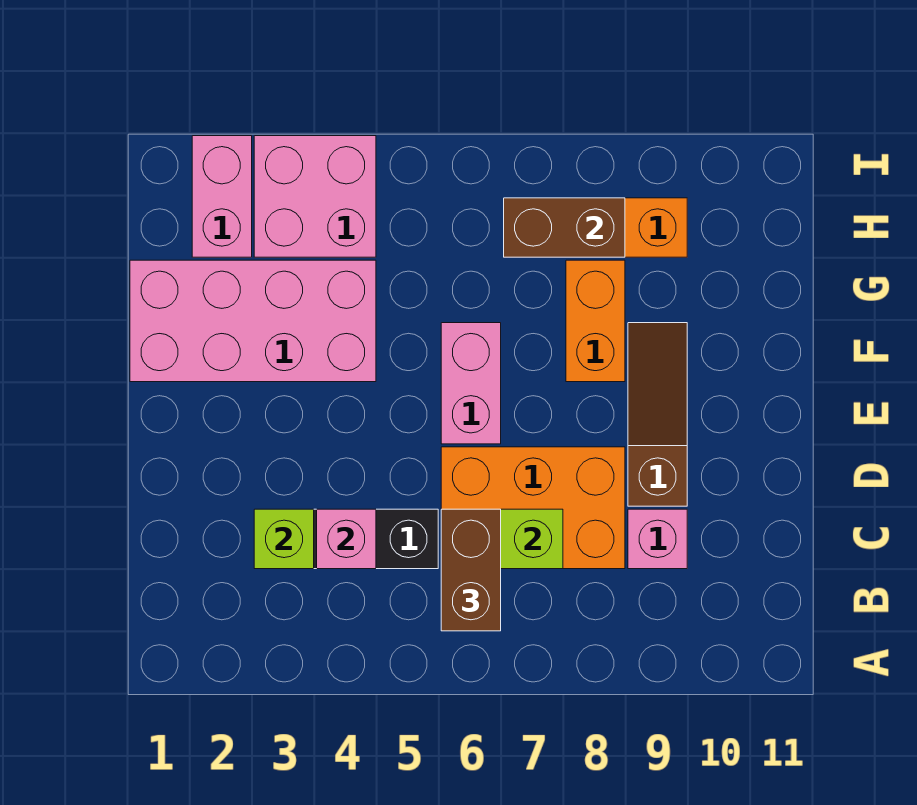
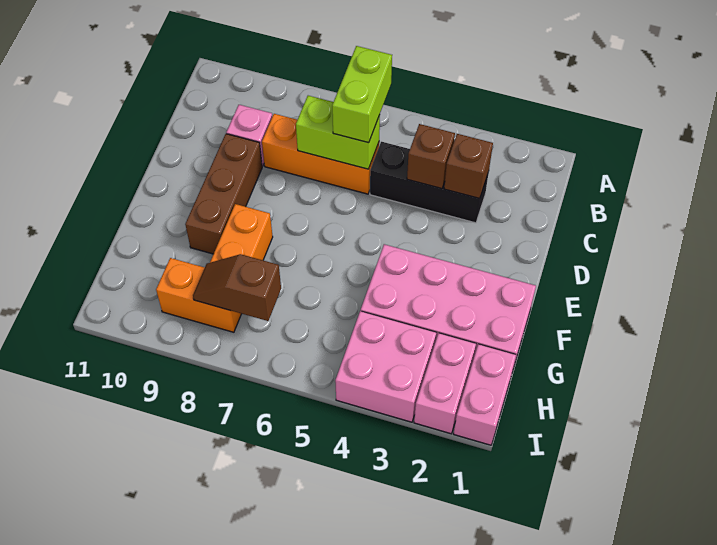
brown brick B6:C6 level 3 -> lime brick B6:C6 level 3
lime brick C3 level 2 -> brown brick C3 level 2
pink brick C4 level 2 -> brown brick C4 level 2
orange brick C6:D8 level 1 -> orange brick C6:C8 level 1
brown slope D9:F9 level 1 top D -> brown brick D9:F9 level 1
pink brick E6:F6 level 1 -> pink brick H1:I1 level 1
brown brick H7:H8 level 2 -> brown slope H7:H8 level 2 top 7

